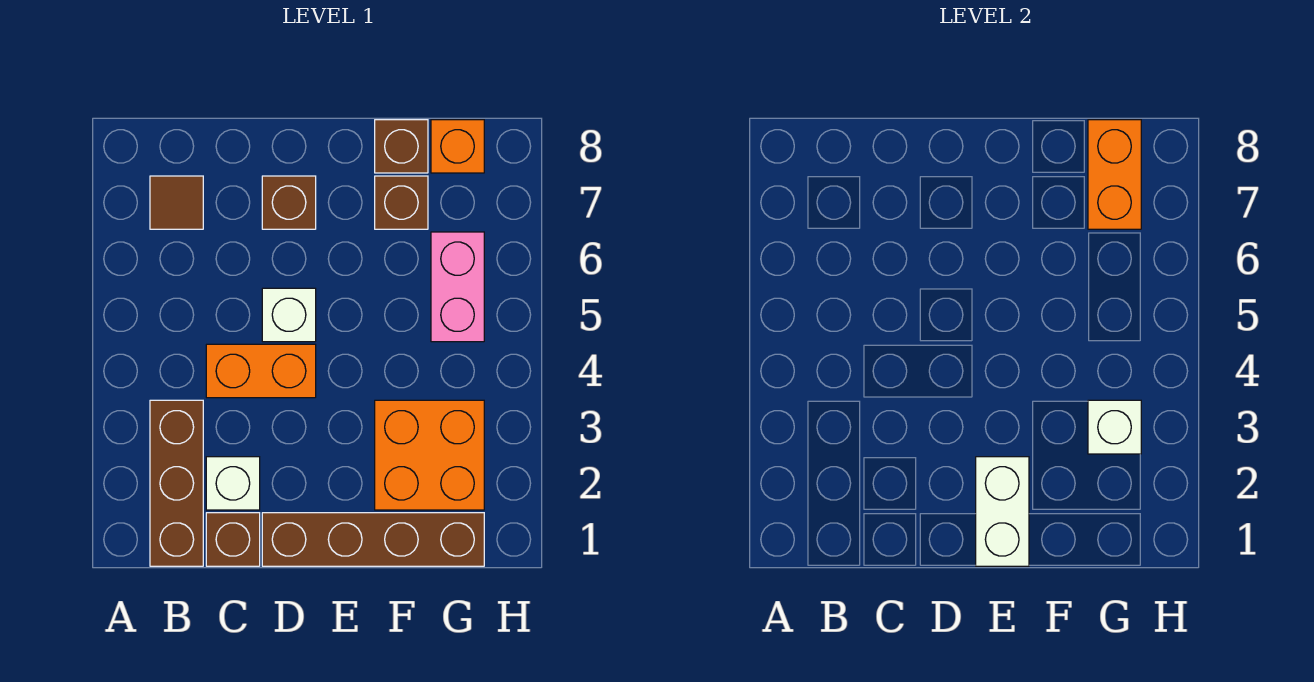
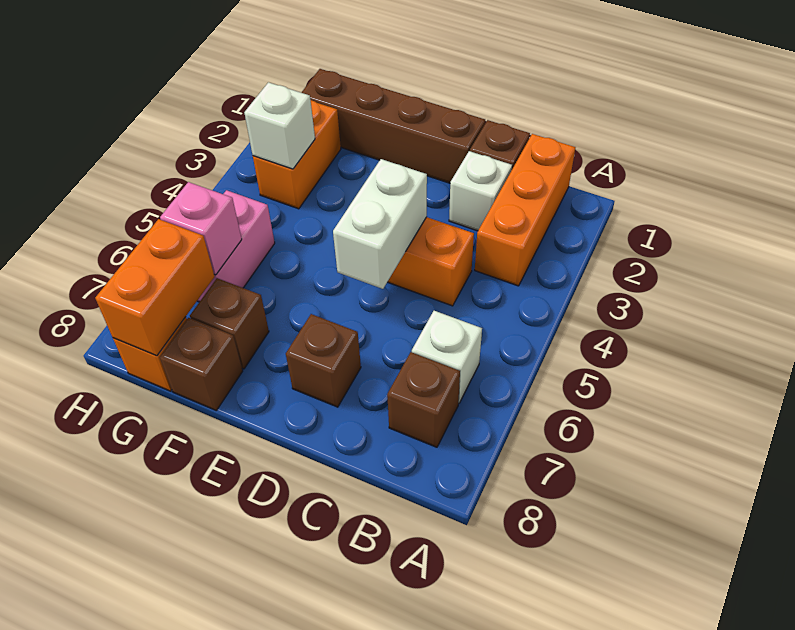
brown brick B1:B3 level 1 -> orange brick B1:B3 level 1
brown tile B7 level 1 -> brown brick B7 level 1
white brick D5 level 1 -> white brick B6 level 1
white brick E1:E2 level 2 -> white brick D4:D5 level 2
orange brick F2:G3 level 1 -> orange brick G2:G3 level 1
none -> pink brick G6 level 2

